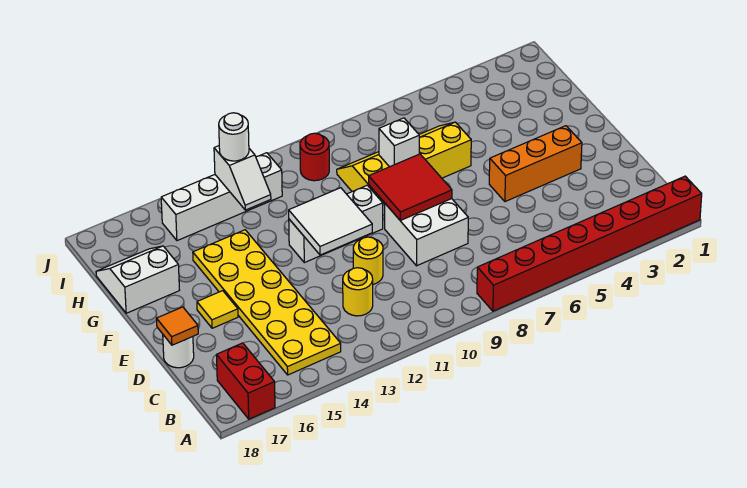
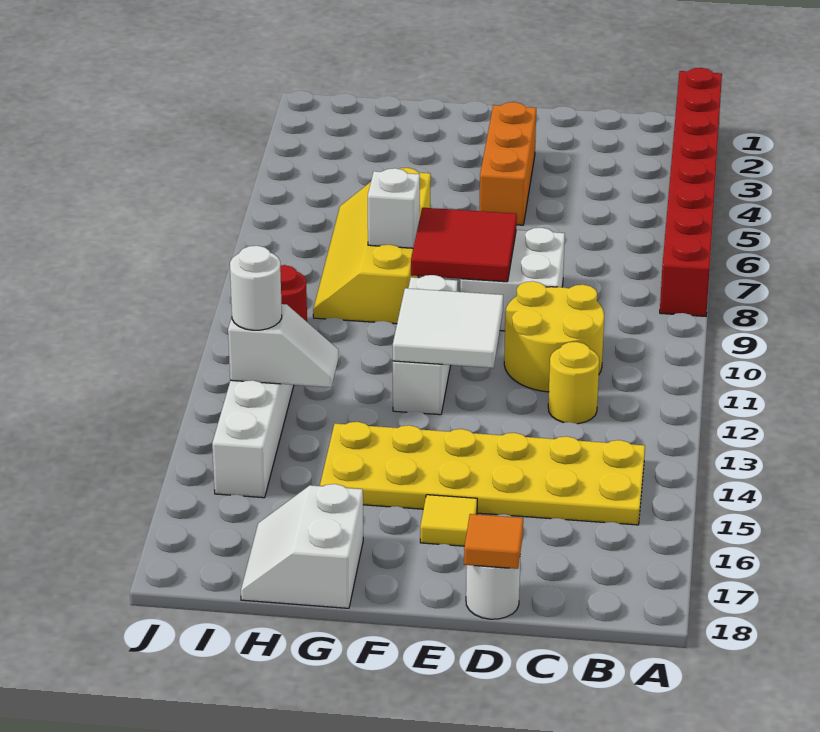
red brick A17:B17 level 1 -> none
yellow round brick D11 level 1 -> yellow round brick C10:D11 level 1

